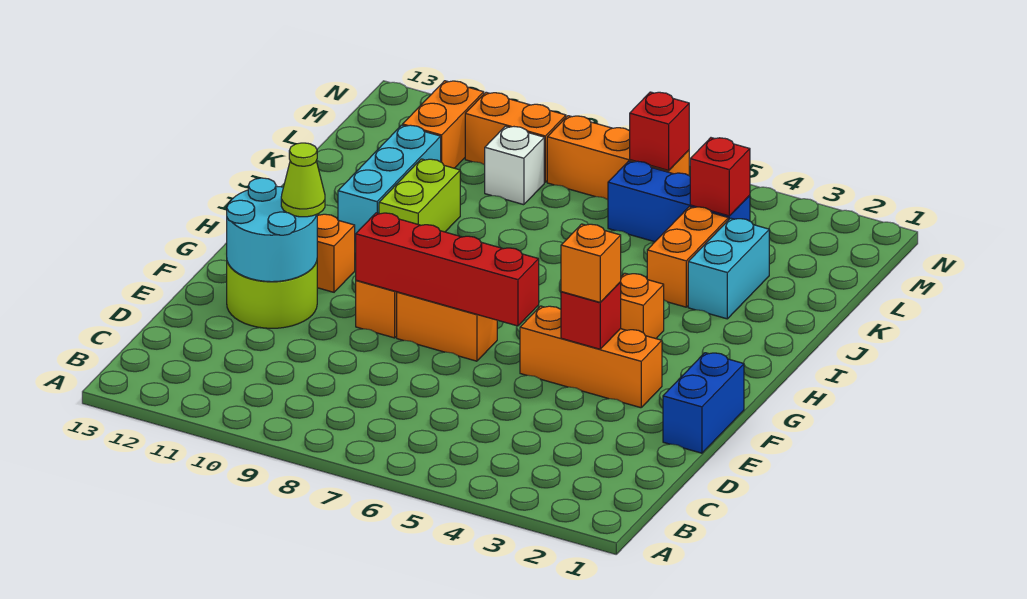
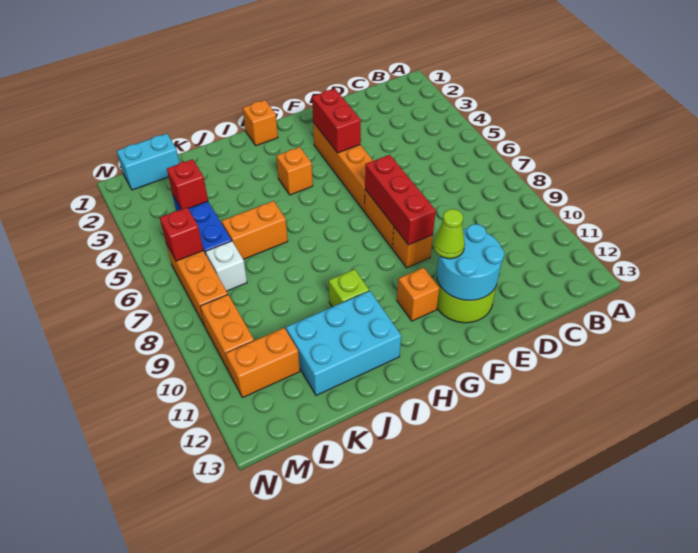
blue brick E1:F1 level 1 -> none
orange brick F3:F5 level 1 -> orange brick F3:F6 level 1
red brick F4 level 2 -> red brick F3:F4 level 2
orange brick F4 level 3 -> orange brick H1 level 1
red brick F6:F9 level 2 -> red brick F7:F9 level 2
lime brick I10:J10 level 1 -> lime brick I10 level 1
cyan brick I11:K11 level 1 -> cyan brick I11:K12 level 1
cyan brick J3:K3 level 1 -> cyan brick L1:M1 level 1
orange brick J4:K4 level 1 -> orange brick J6:K6 level 1
white brick L9 level 1 -> white brick L7 level 1

